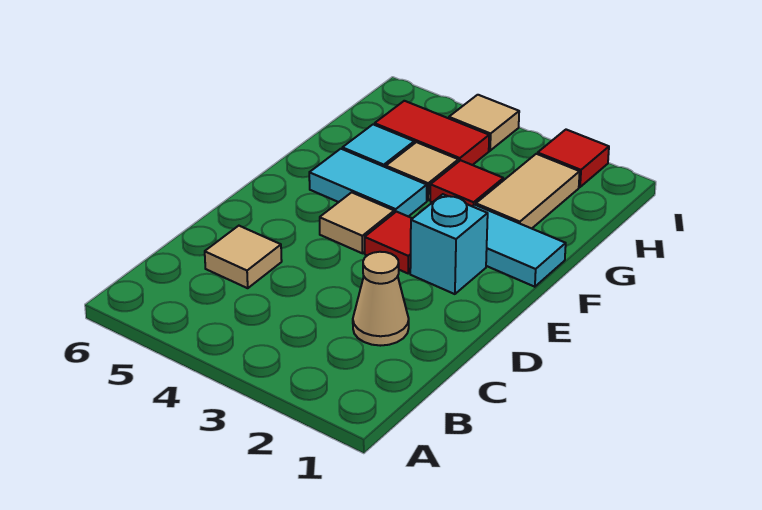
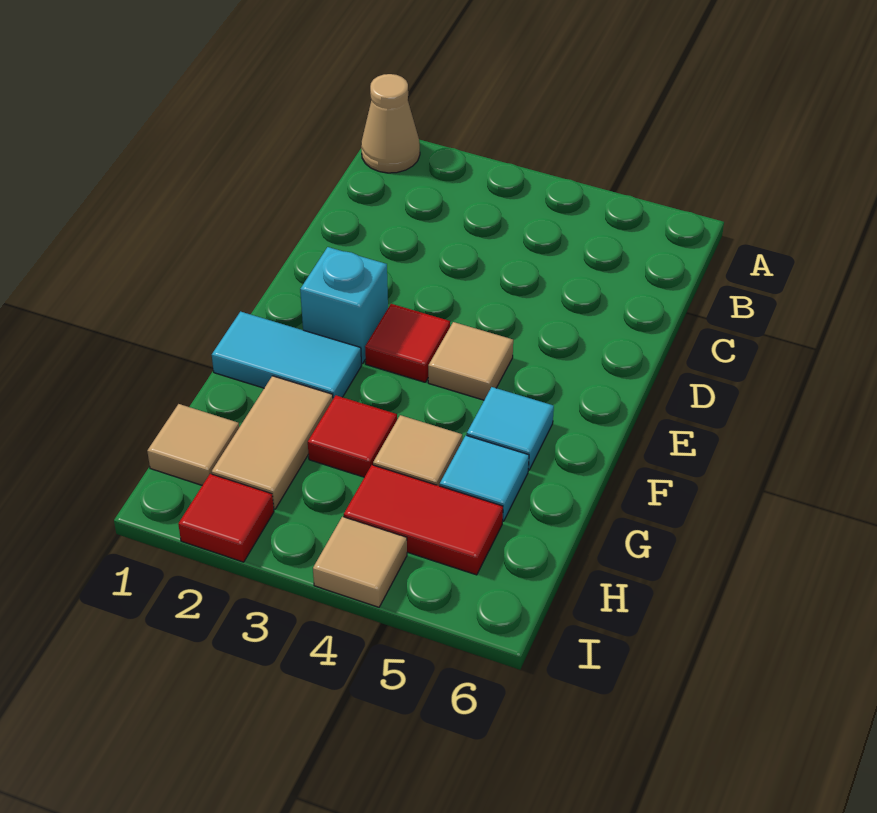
tan cone C2 level 1 -> tan cone A1 level 1
tan tile C5 level 1 -> tan tile H1 level 1
cyan tile F4:F5 level 1 -> cyan tile F5 level 1

